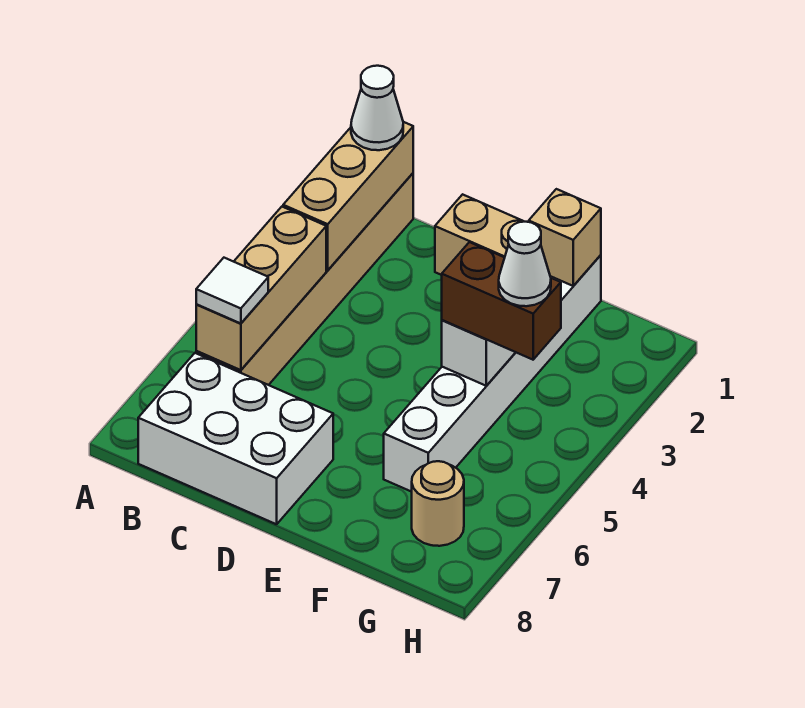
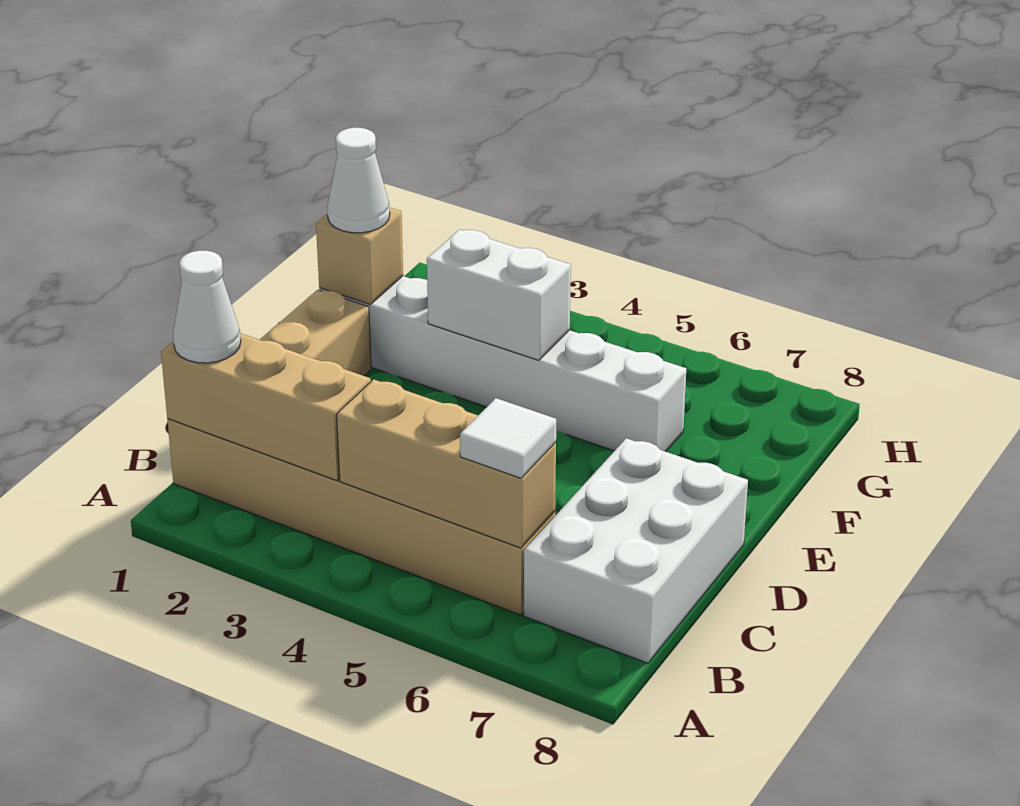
brown brick F4:G4 level 3 -> none
white cone G4 level 4 -> white cone F1 level 3
tan round brick G7 level 1 -> none

